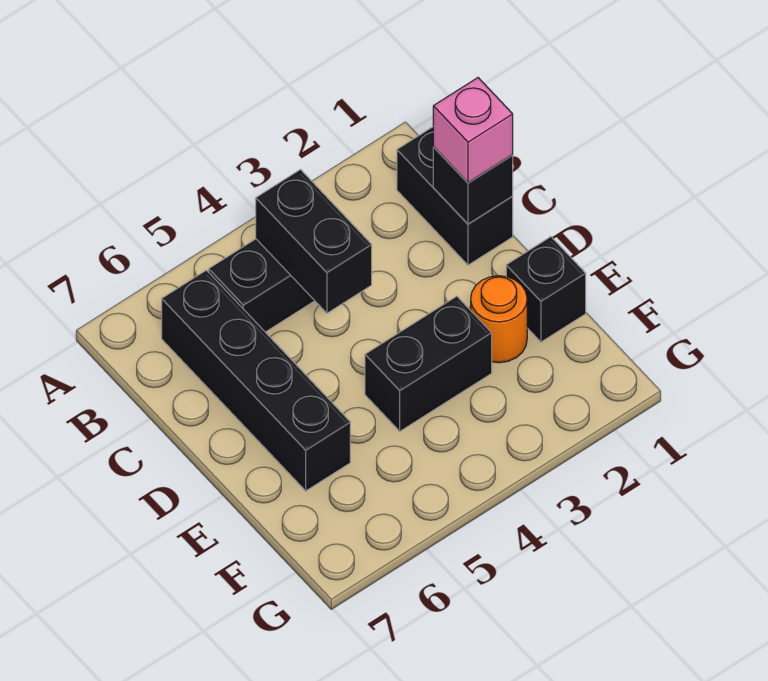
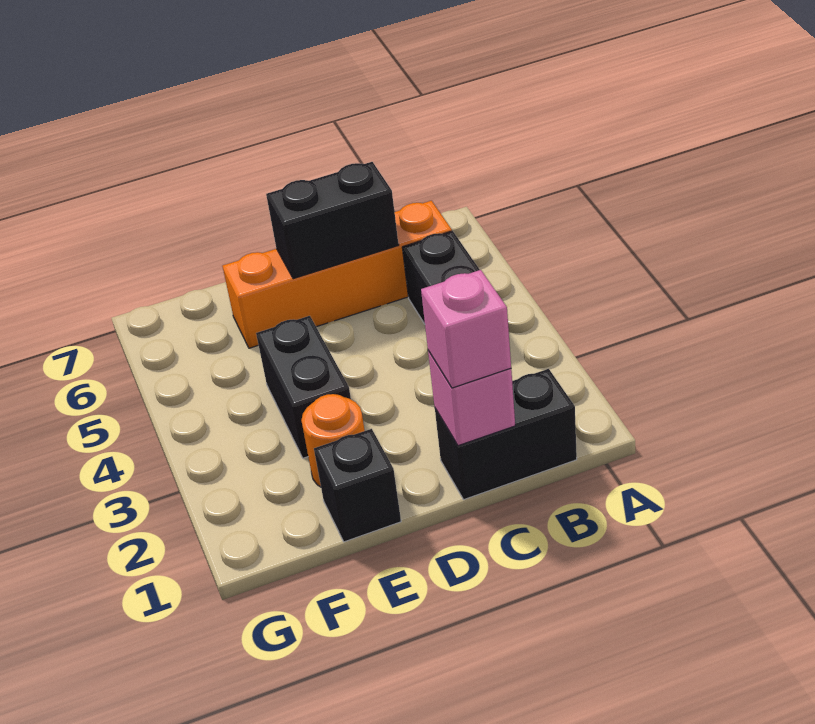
black brick B4:C4 level 2 -> black brick C6:D6 level 2
black brick B6:E6 level 1 -> orange brick B6:E6 level 1
black brick C1 level 2 -> pink brick C1 level 2

